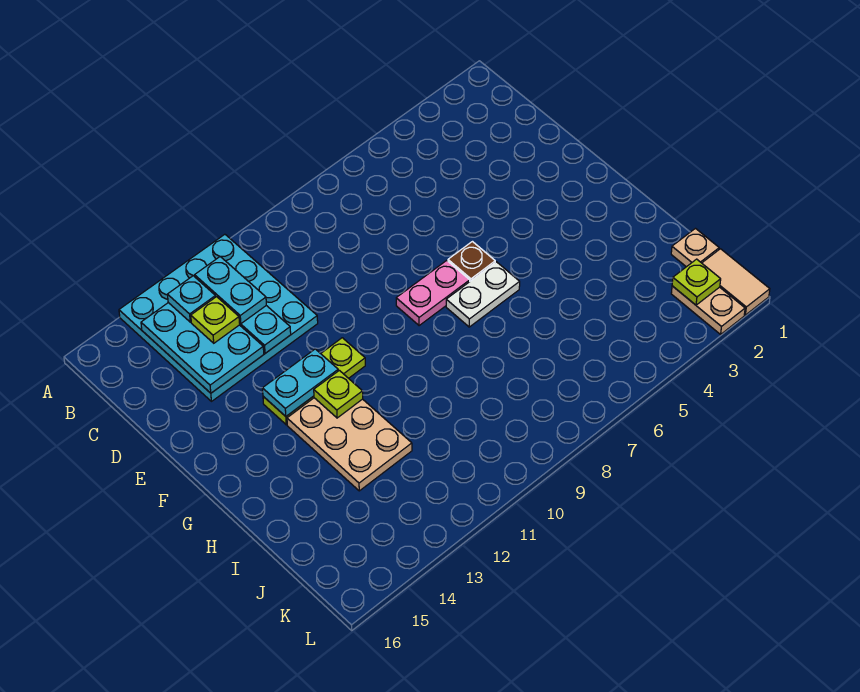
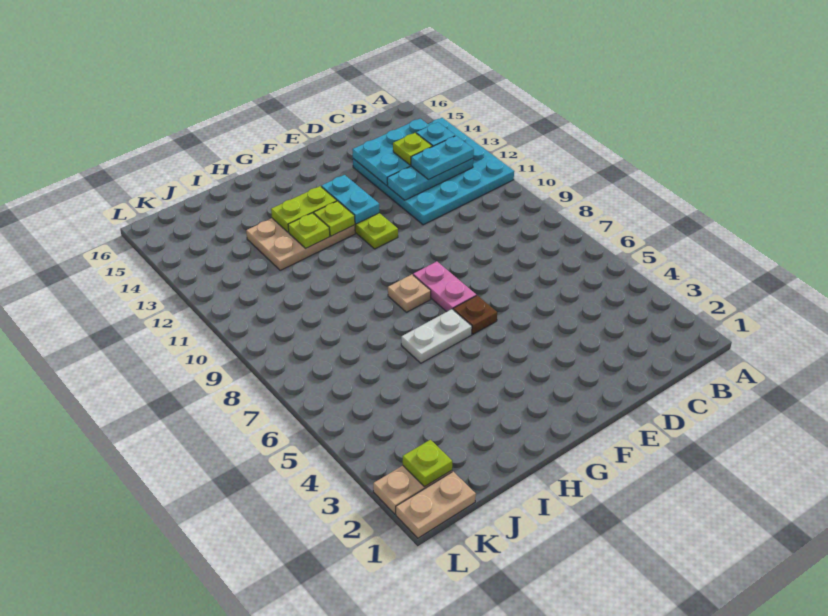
white plate G6:G7 level 1 -> white plate G6:H6 level 1
none -> lime plate G13:H13 level 2
none -> lime plate H12 level 2
tan plate J1 level 1 -> tan plate G8 level 1
tan tile K1:L1 level 1 -> tan plate K1:L1 level 1

